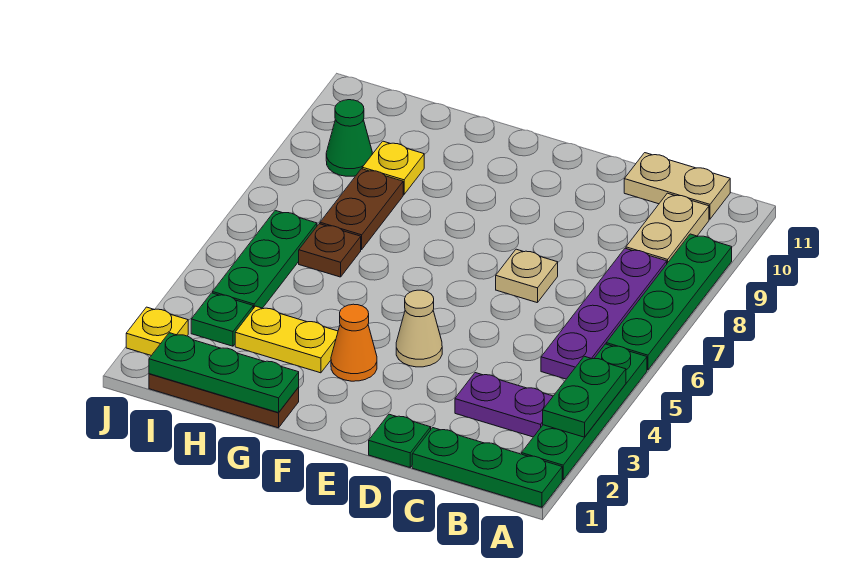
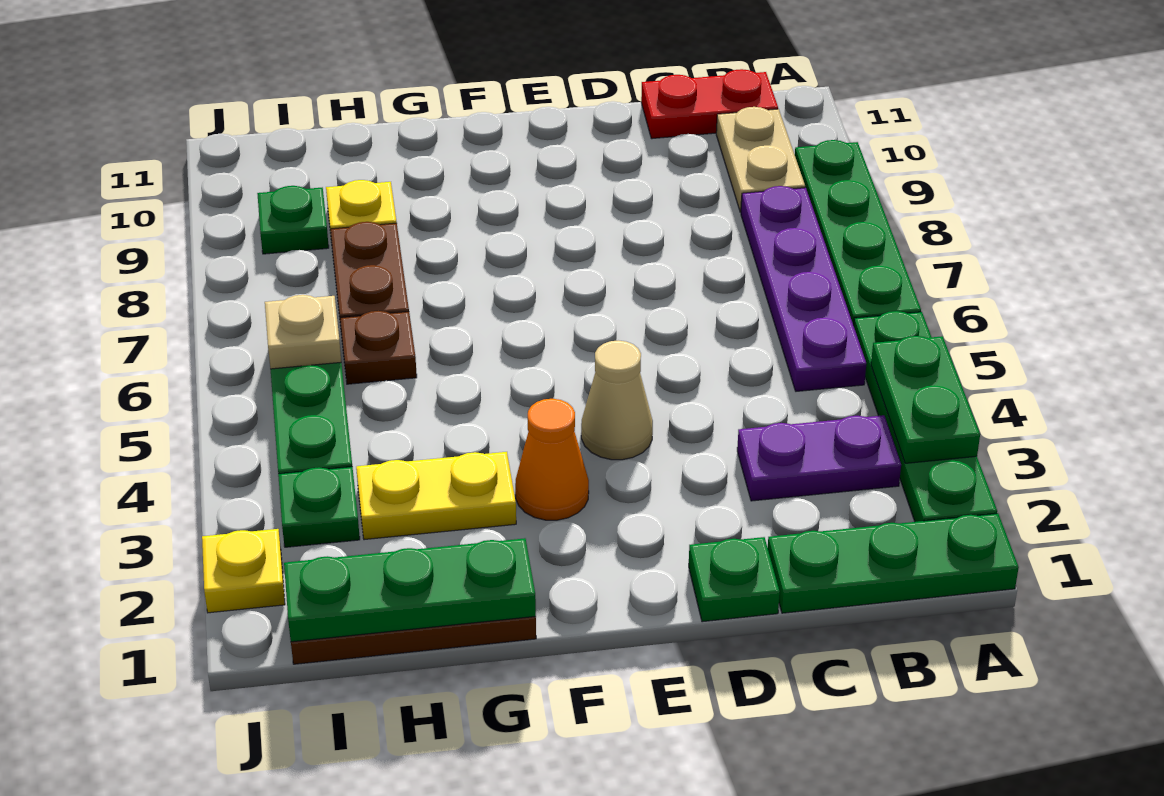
tan plate B11:C11 level 1 -> red plate B11:C11 level 1
tan plate D7 level 1 -> tan plate I6 level 2
green cone I9 level 1 -> green plate I9 level 1

